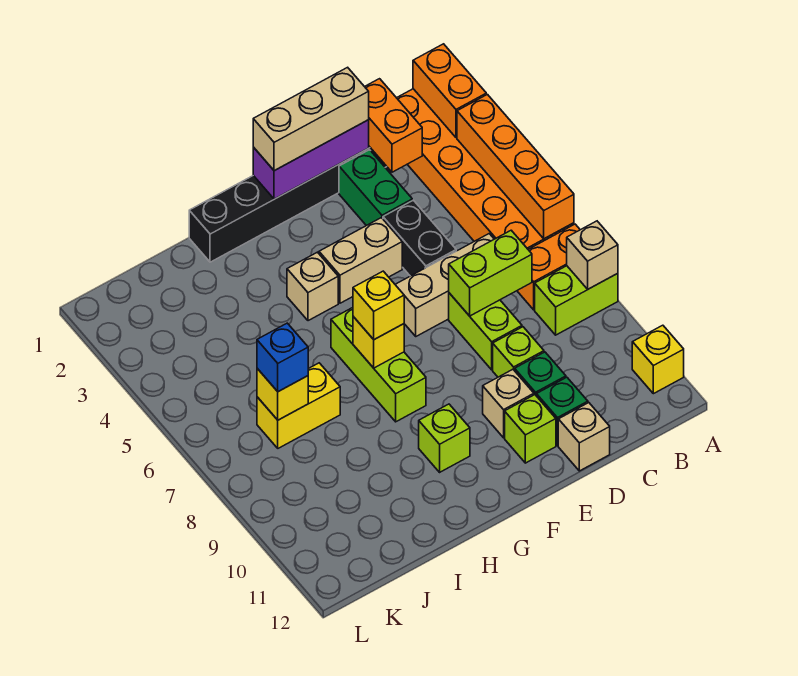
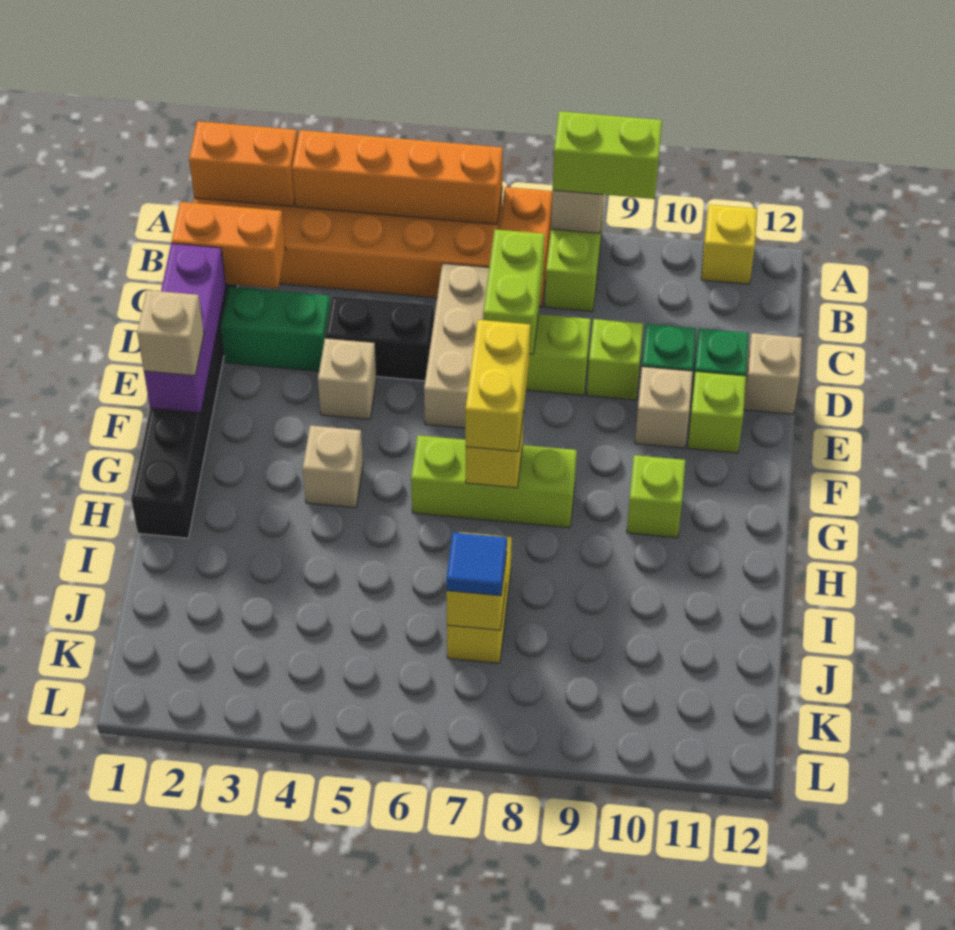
none -> lime brick A8:A9 level 3
tan brick D1:F1 level 3 -> tan brick F1 level 3
tan brick E4:F4 level 1 -> tan brick E4 level 1
yellow brick G7 level 3 -> yellow brick F7:G7 level 3
blue brick J7 level 3 -> blue tile J7 level 3

